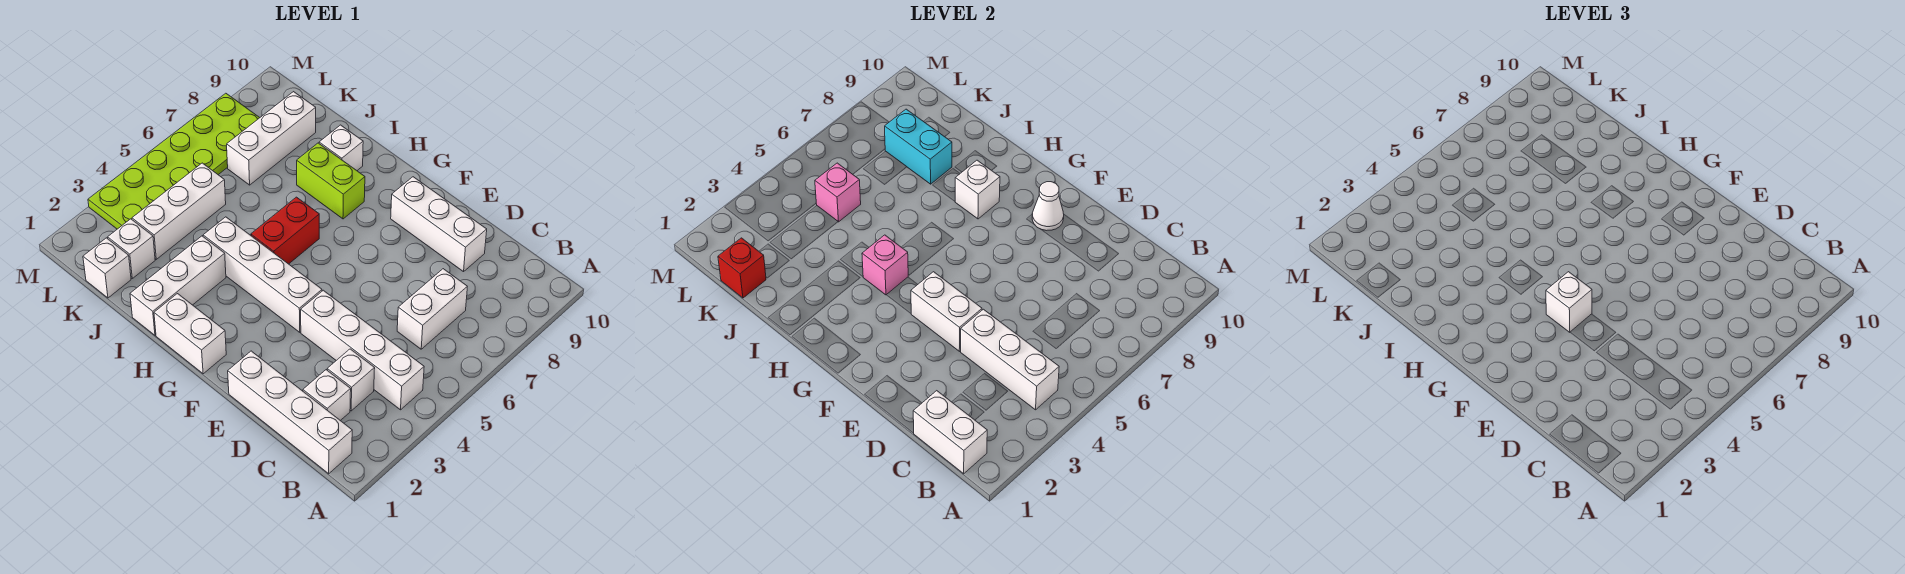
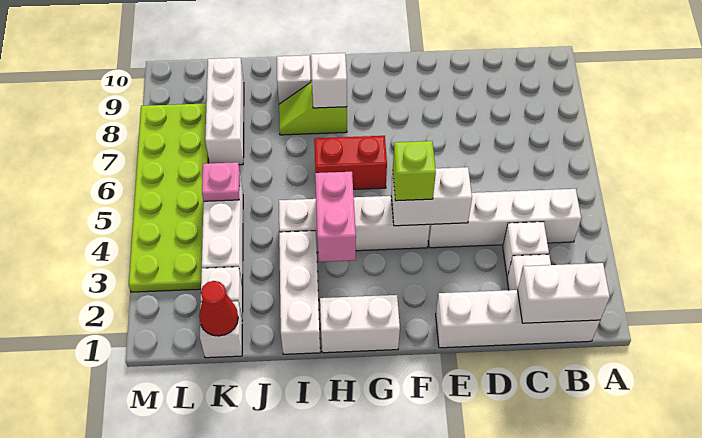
white brick B4:D4 level 2 -> none
white brick C6:C7 level 1 -> none
white brick D9:F9 level 1 -> none
white brick F4 level 3 -> lime brick F4 level 3
white cone F9 level 2 -> none
pink brick H4 level 2 -> pink brick H3:H4 level 2
red brick H5:H6 level 1 -> red brick G6:H6 level 1
lime brick H8:I8 level 1 -> lime slope H8:I8 level 1 top H
cyan brick J8:K8 level 2 -> none
red brick K1 level 2 -> red cone K1 level 2
pink brick K5 level 2 -> pink plate K5 level 2

